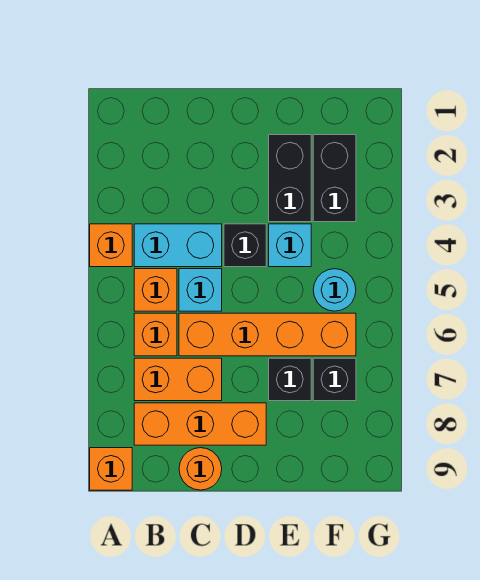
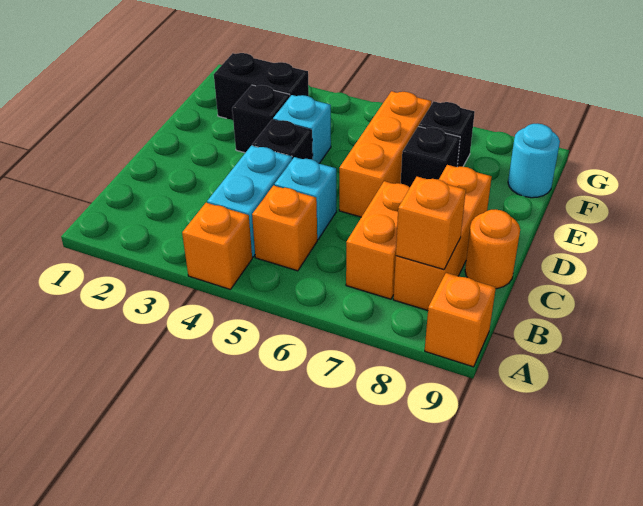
orange brick B6 level 1 -> orange brick B8 level 2
orange brick C6:F6 level 1 -> orange brick D6:F6 level 1
black brick E2:E3 level 1 -> black brick E3 level 1
cyan round brick F5 level 1 -> cyan round brick F9 level 1

